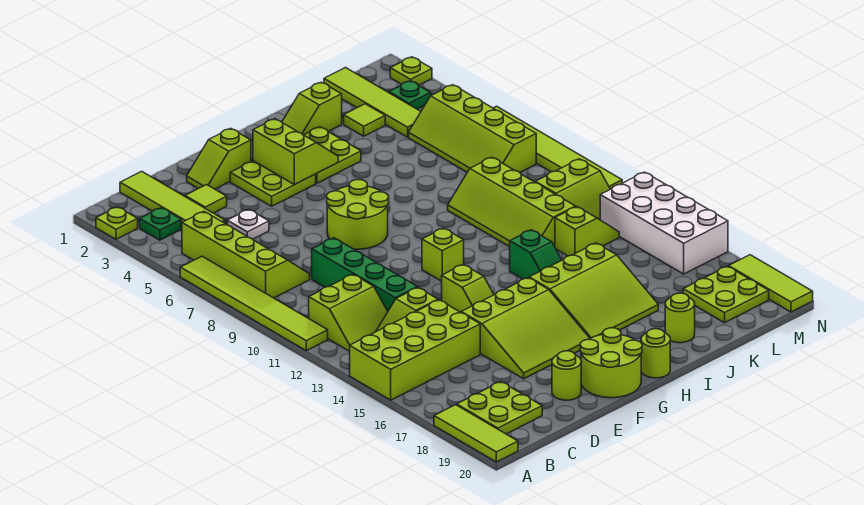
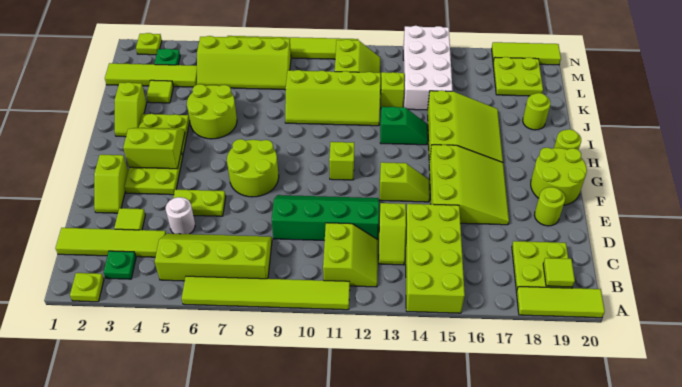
none -> lime tile B19 level 2
white plate D5 level 1 -> white round brick D5 level 1
none -> lime plate E5:E6 level 1
none -> lime round brick I5:J6 level 1
white brick M13:N16 level 1 -> white brick K14:N15 level 1

